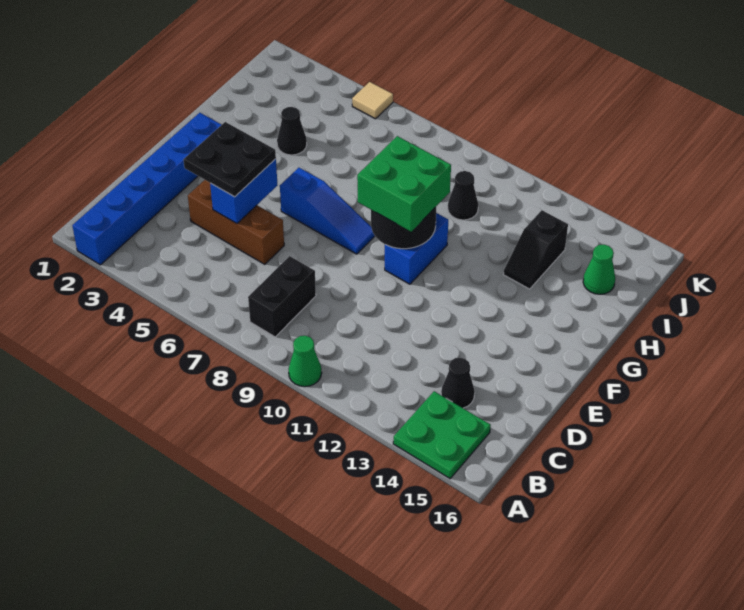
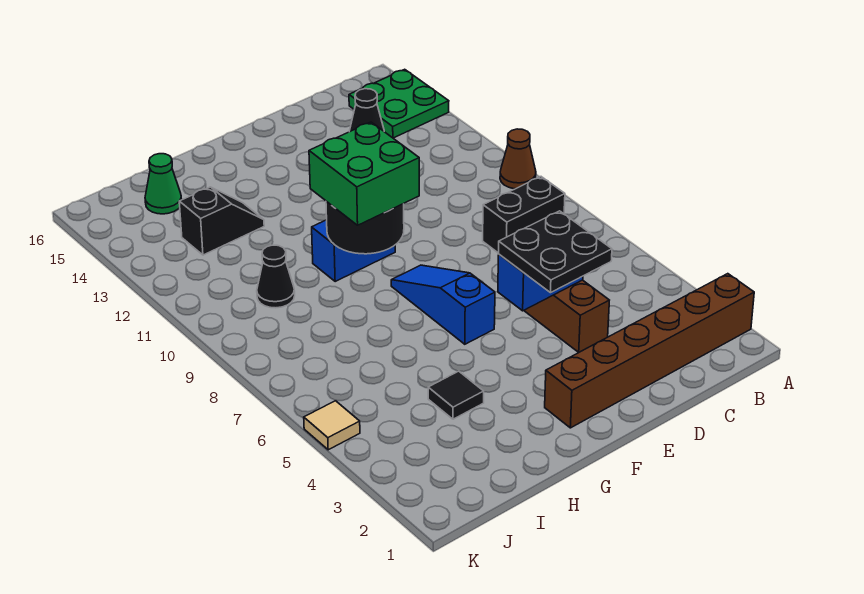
blue brick A2:F2 level 1 -> brown brick A2:F2 level 1
green cone A10 level 1 -> brown cone A10 level 1
black cone H4 level 1 -> black tile H4 level 1

